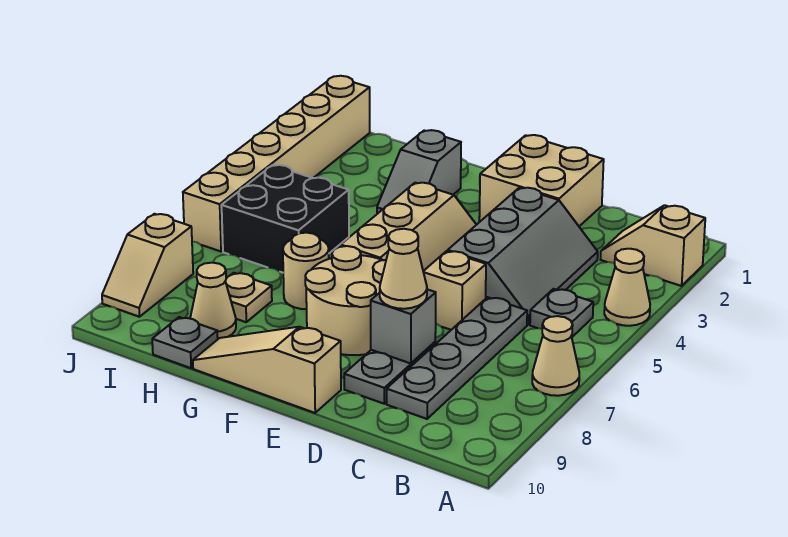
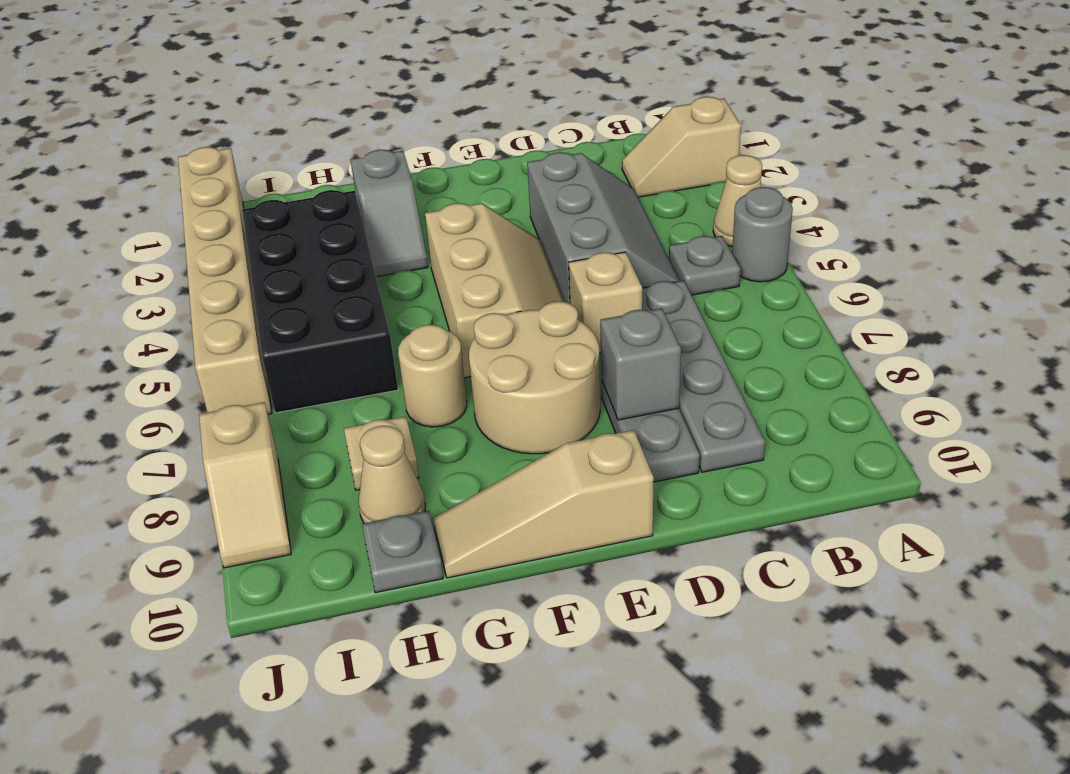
none -> grey round brick A5 level 1
tan cone A7 level 1 -> none
tan brick D1:E2 level 1 -> none
tan cone D8 level 3 -> none
black brick H5:I6 level 1 -> black brick H3:I6 level 1

